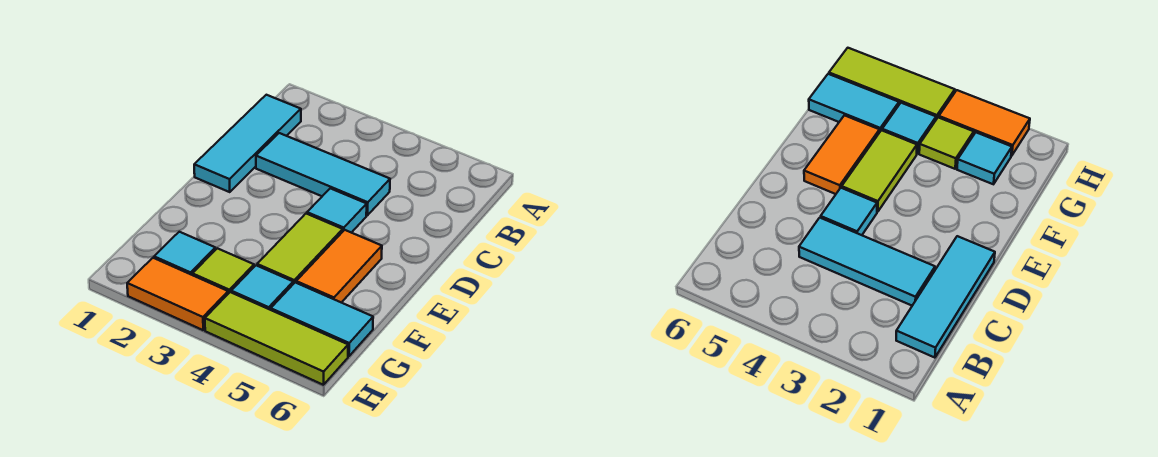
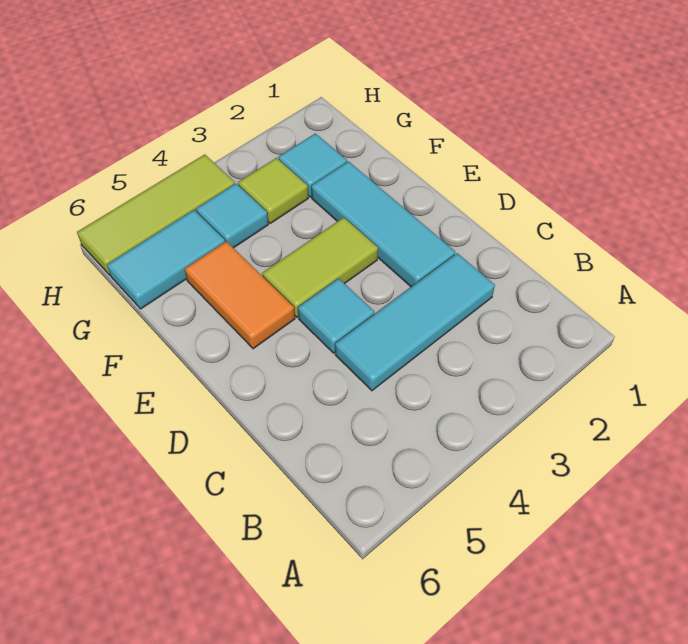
cyan tile B1:D1 level 1 -> cyan tile D2:F2 level 1
lime tile E4:F4 level 1 -> lime tile E3:E4 level 1
orange tile H2:H3 level 1 -> none

